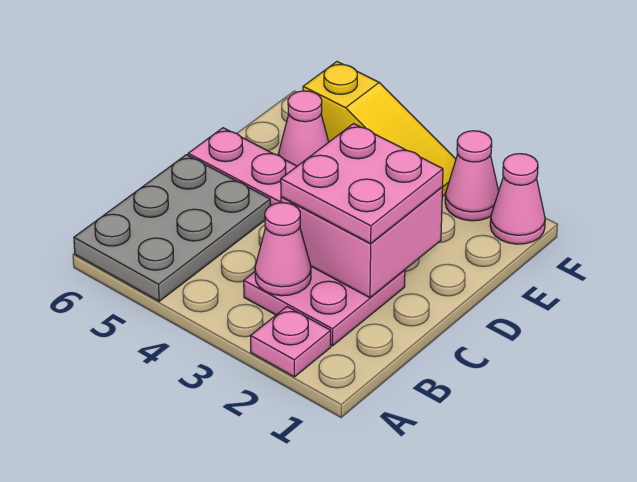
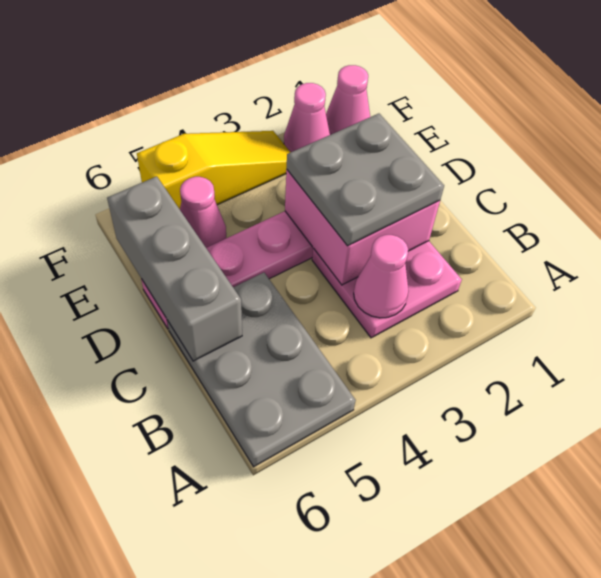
pink plate A2 level 1 -> none
pink plate C2:D3 level 3 -> grey plate C2:D3 level 3
none -> grey brick C6:E6 level 2

